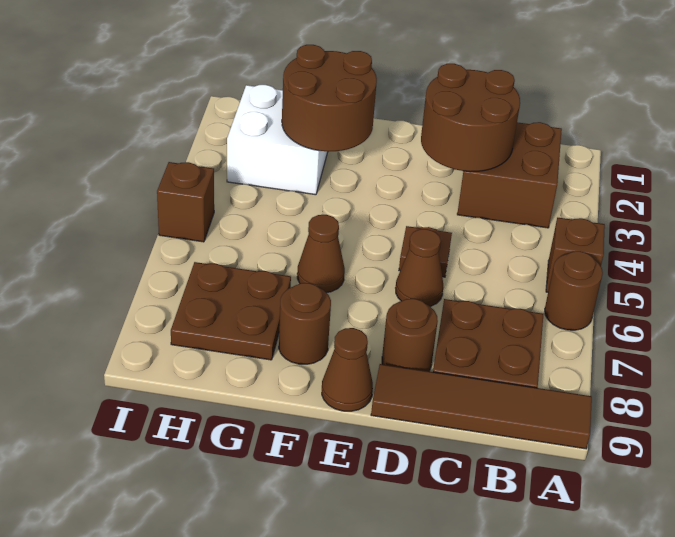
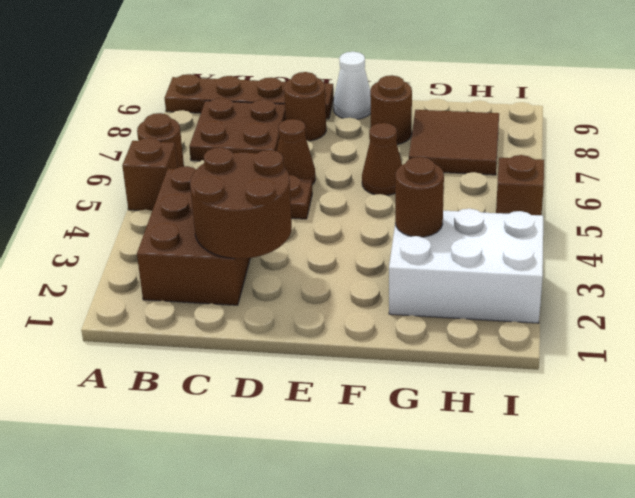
brown tile A9:D9 level 1 -> brown plate A9:D9 level 1
brown brick B2:C3 level 1 -> brown brick B2:C4 level 1
brown cone E9 level 1 -> white cone E9 level 1
brown round brick F2:G3 level 2 -> brown round brick G3 level 2
white brick G2:H3 level 1 -> white brick G2:I3 level 1
brown plate G7:H8 level 1 -> brown tile G7:H8 level 1

